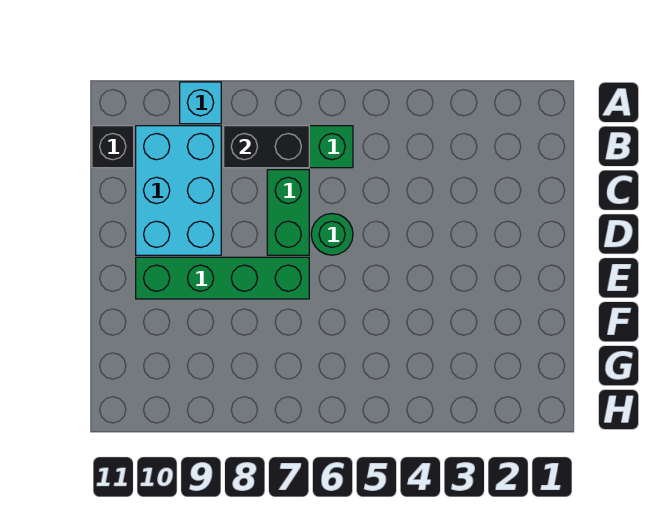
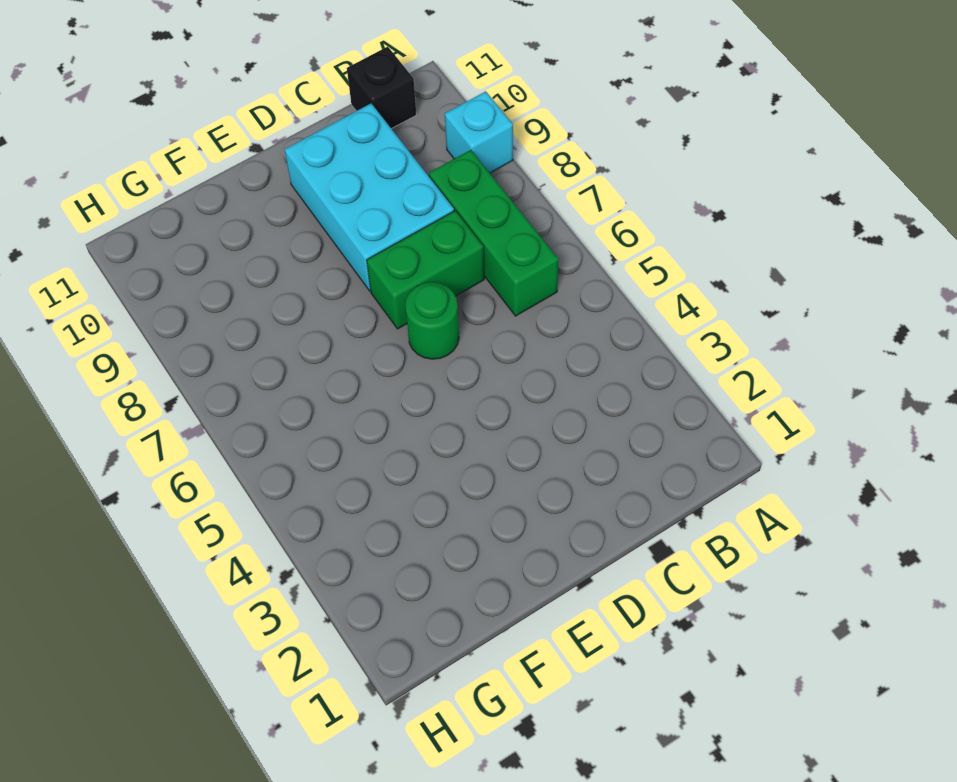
black brick B7:B8 level 2 -> none
cyan brick B9:D10 level 1 -> cyan brick C8:D10 level 1
green brick E7:E10 level 1 -> none

